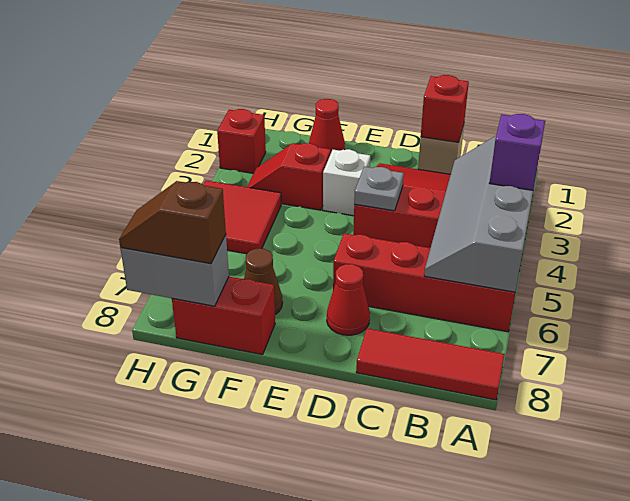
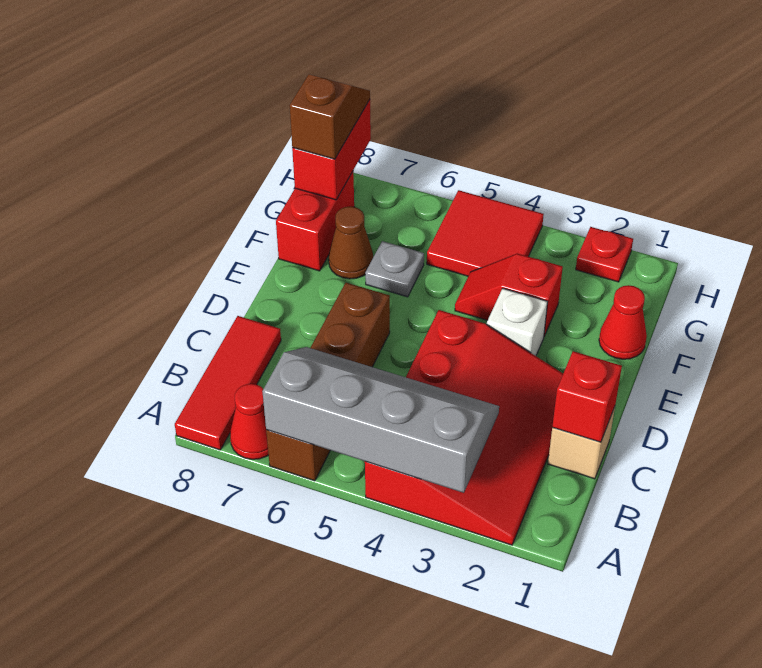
purple brick A4 level 3 -> none
red brick A6:D6 level 1 -> brown brick A6:D6 level 1
grey plate D4 level 2 -> grey plate F6 level 1
red cone D7 level 1 -> red cone A7 level 1
red slope F3:G3 level 1 top F -> red slope F3:F4 level 1 top 3
grey brick G8:H8 level 2 -> red brick G8:H8 level 2
red brick H2 level 1 -> red plate H2 level 1

